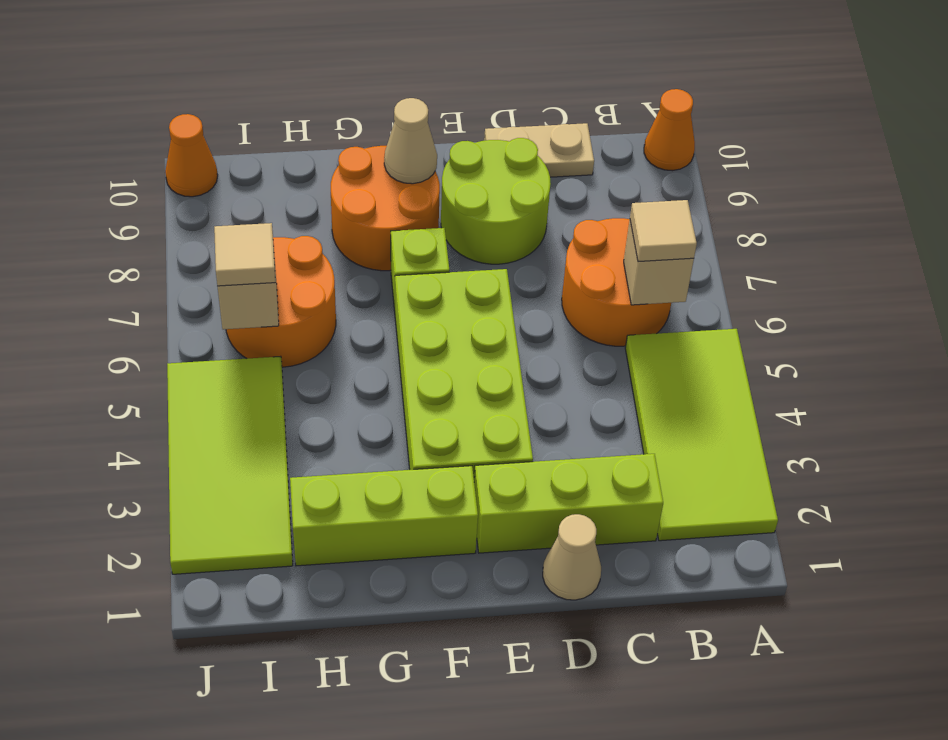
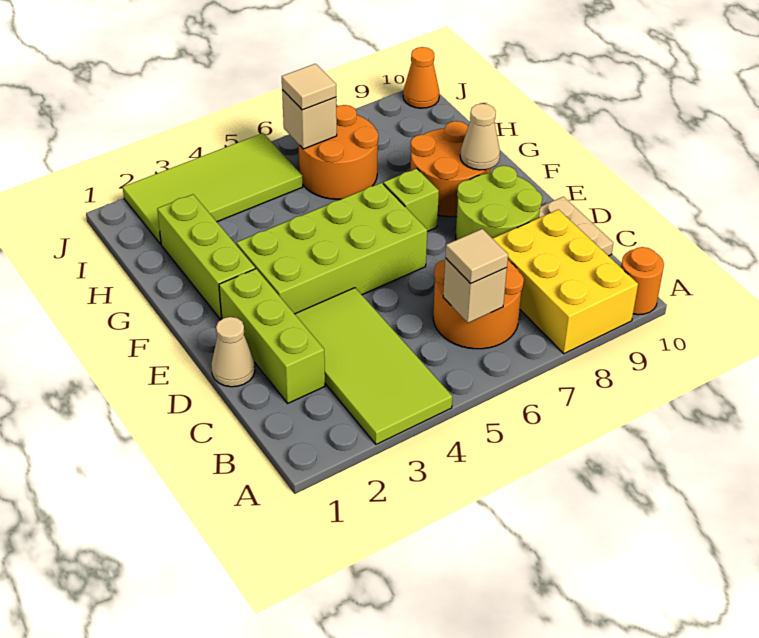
lime tile A2:B5 level 1 -> lime tile A3:D4 level 1
none -> yellow brick A8:C9 level 1
orange cone A10 level 1 -> orange round brick A10 level 1

